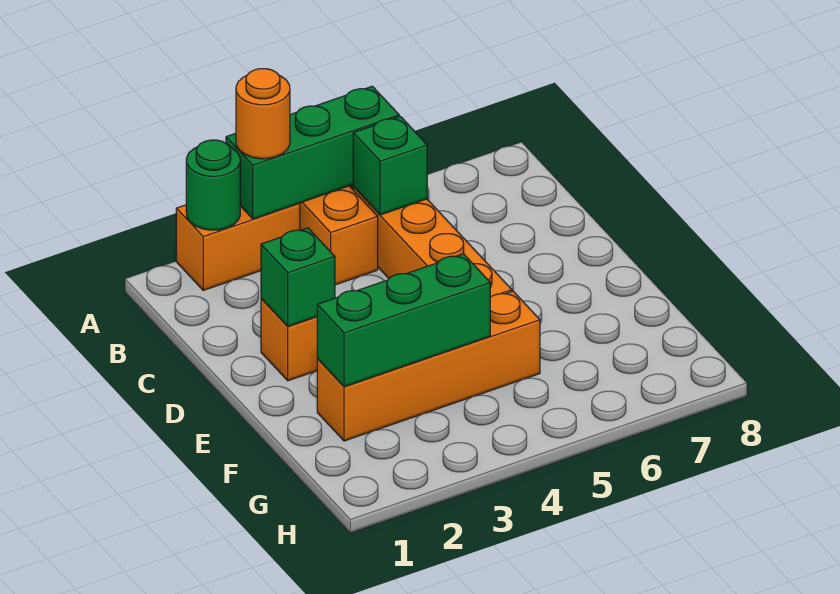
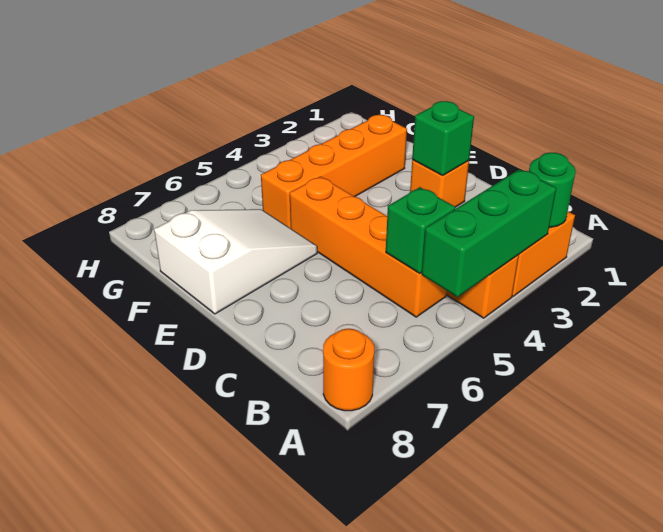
orange round brick A3 level 3 -> orange round brick A8 level 1
none -> white slope E6:F8 level 1 top 8
green brick F2:F4 level 2 -> none

